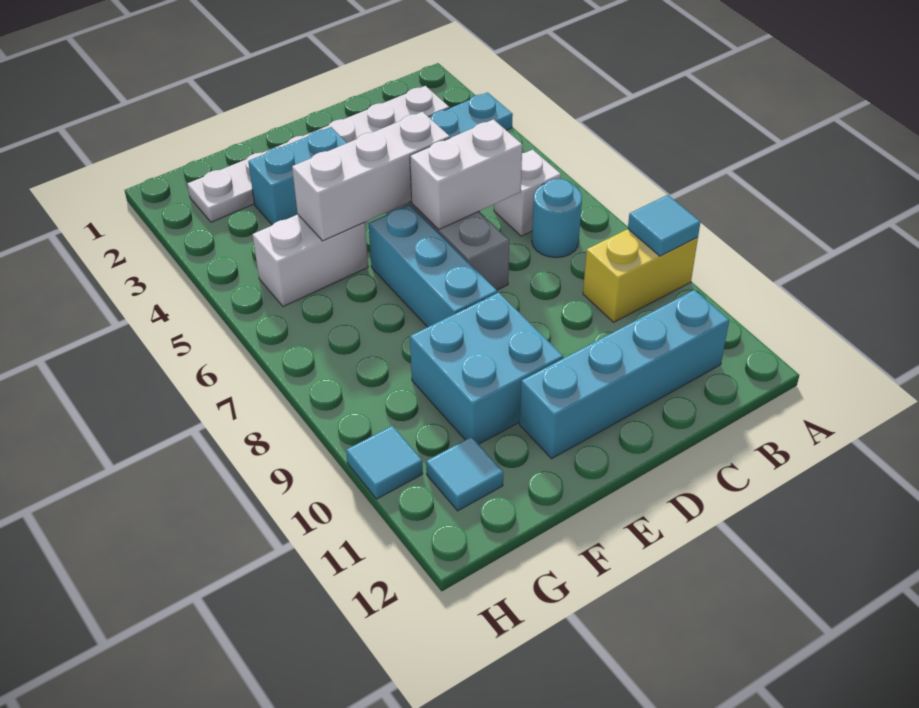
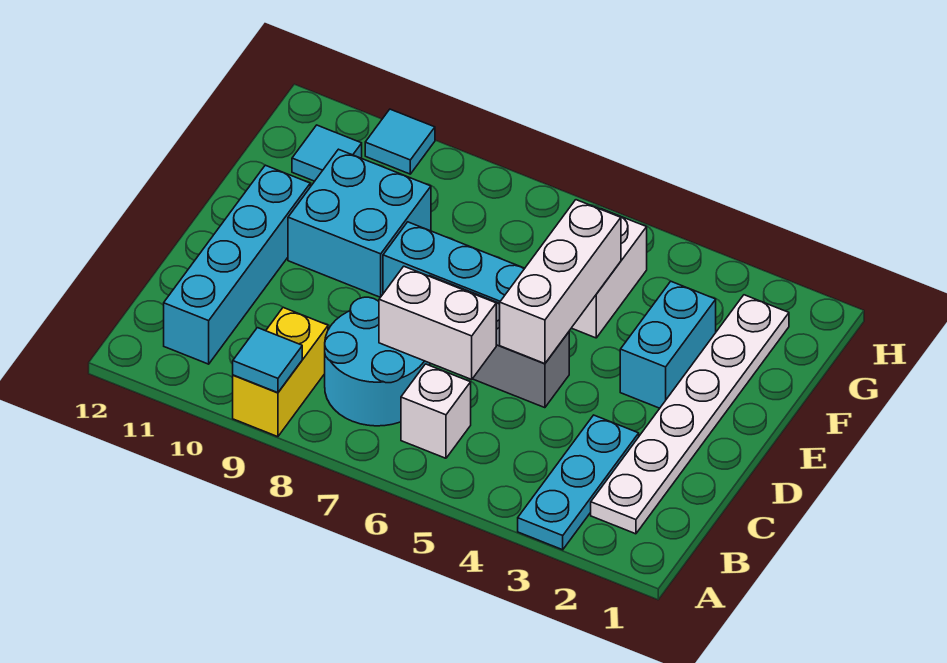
cyan round brick B7 level 1 -> cyan round brick B7:C8 level 1
white brick C6:D6 level 2 -> white brick C6:C7 level 2

